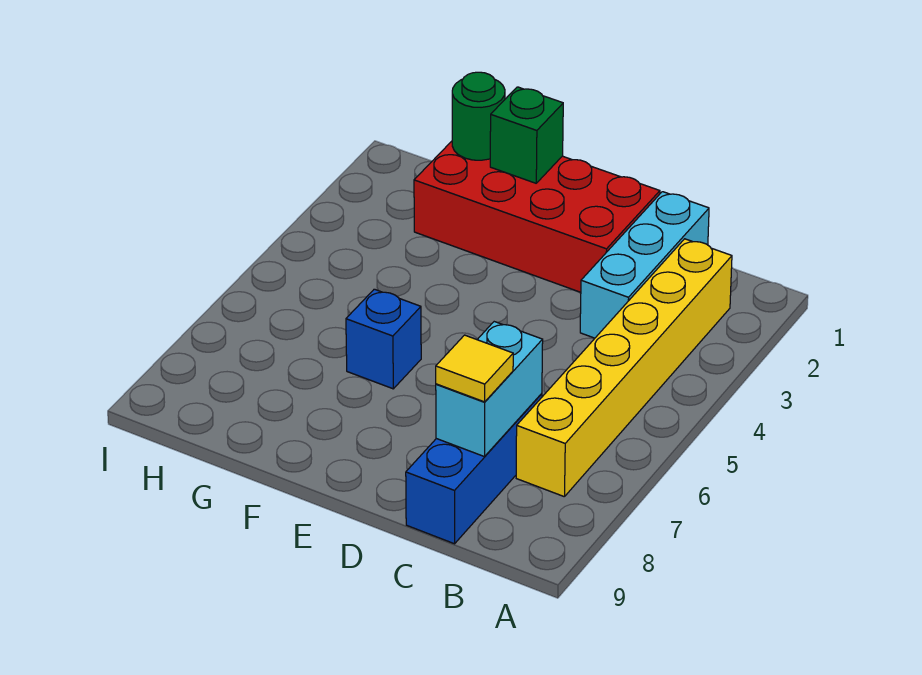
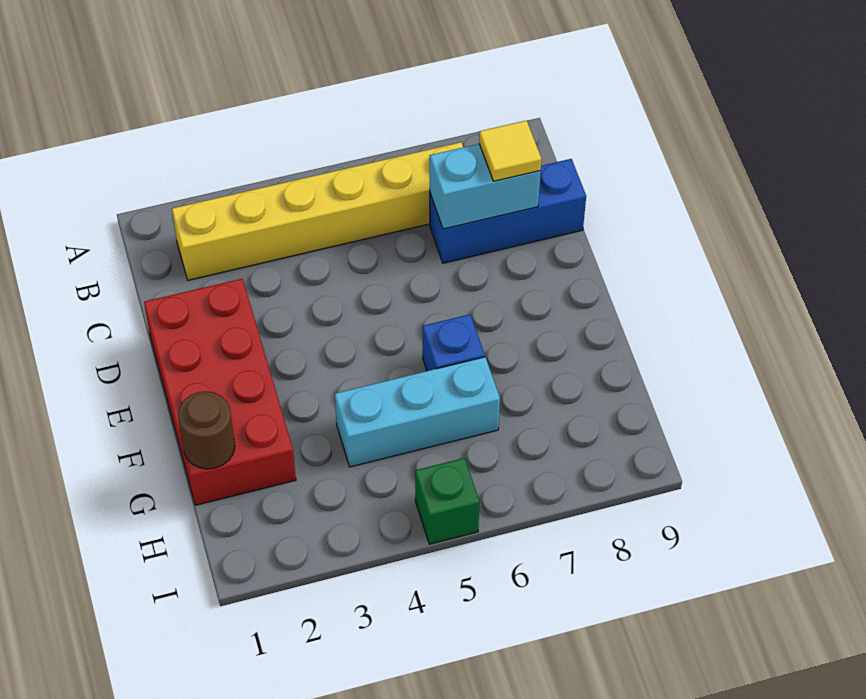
cyan brick C1:C3 level 1 -> cyan brick G4:G6 level 1
green brick F1 level 2 -> green brick I5 level 1
green round brick G1 level 2 -> brown round brick G1 level 2

